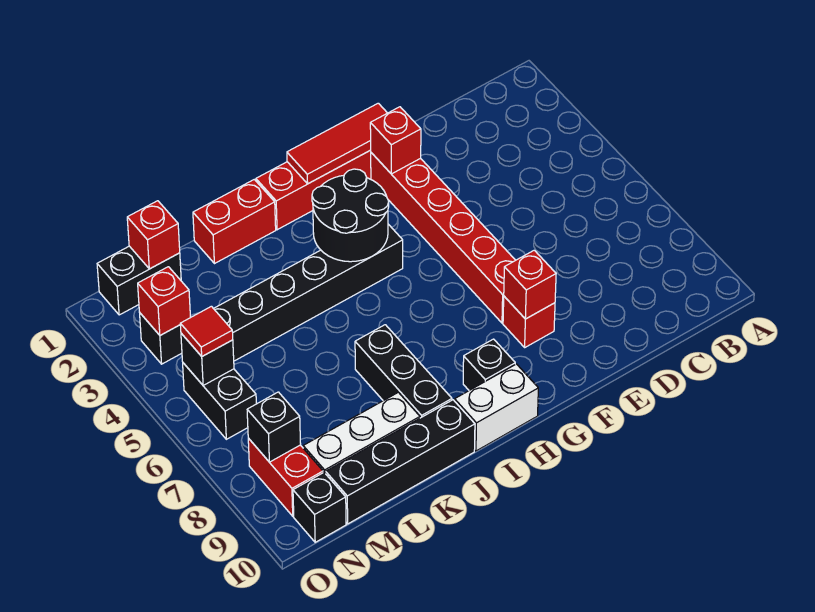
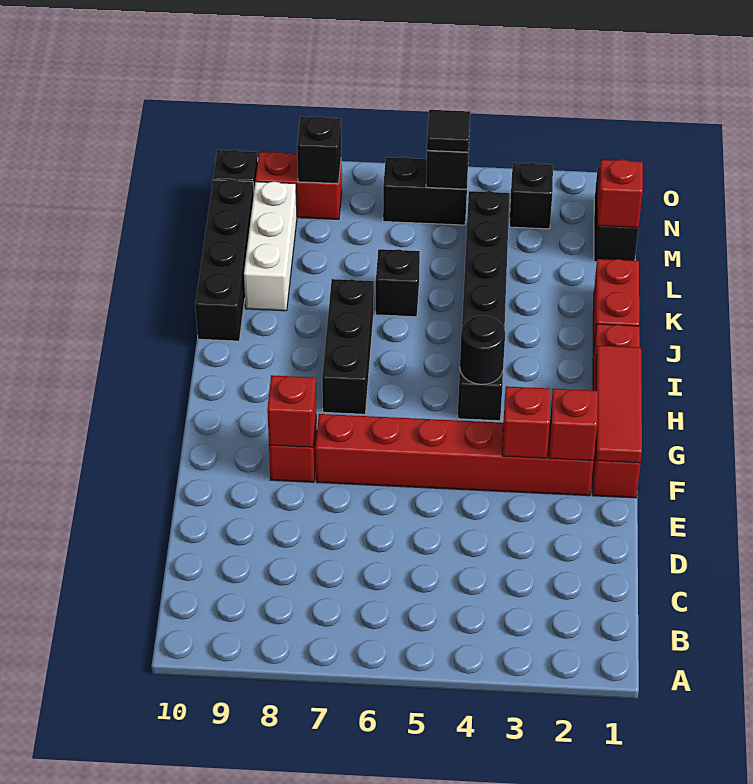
black round brick H3:I4 level 2 -> black round brick H4 level 2
black brick H9 level 1 -> black brick K6 level 1
white brick H10:I10 level 1 -> none
black brick J7:J9 level 1 -> black brick H7:J7 level 1
red brick N3 level 2 -> red brick F3 level 2
red tile N5 level 3 -> black tile N5 level 3

